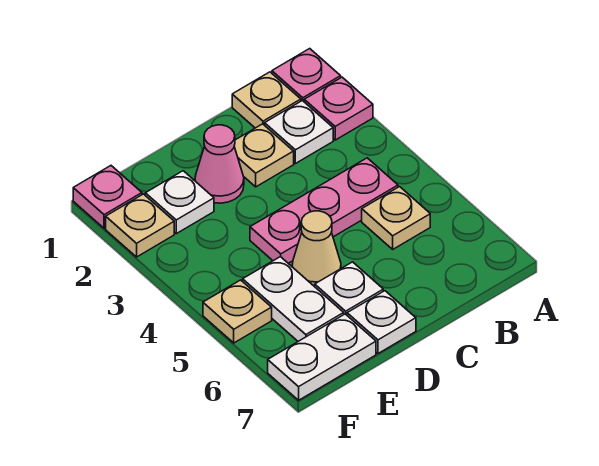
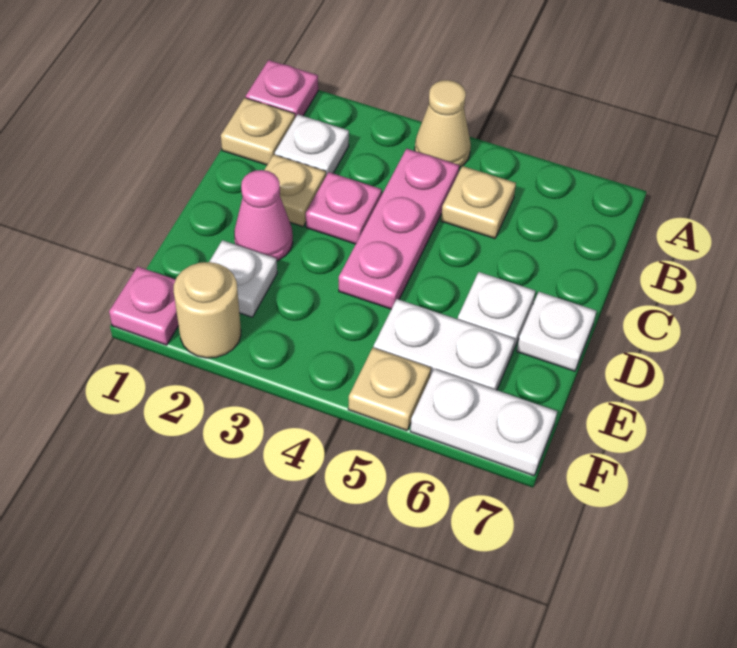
pink plate A2 level 1 -> pink plate C3 level 1
tan cone D5 level 1 -> tan cone A4 level 1
white plate E7:F7 level 1 -> white plate F6:F7 level 1
tan plate F2 level 1 -> tan round brick F2 level 1

